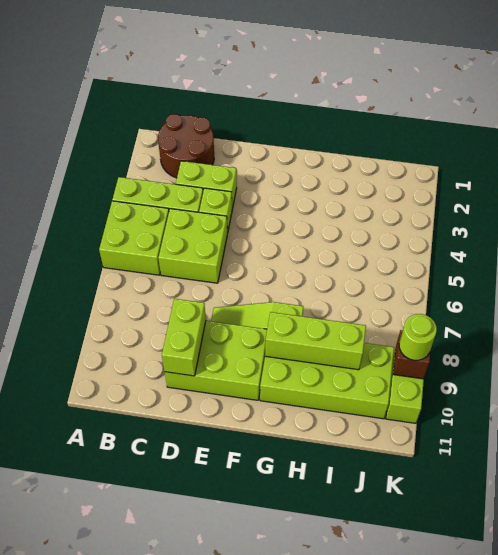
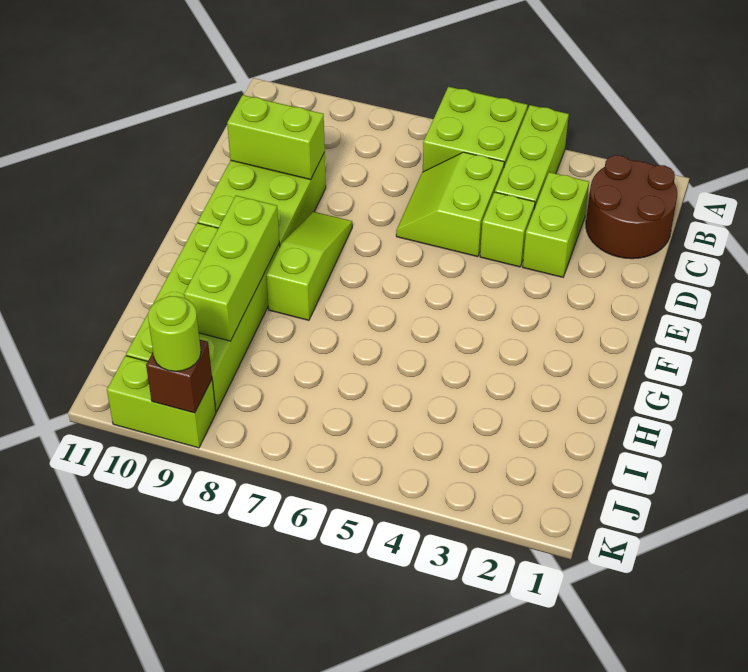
lime brick C5:D6 level 1 -> lime slope C5:D6 level 1 top 5

